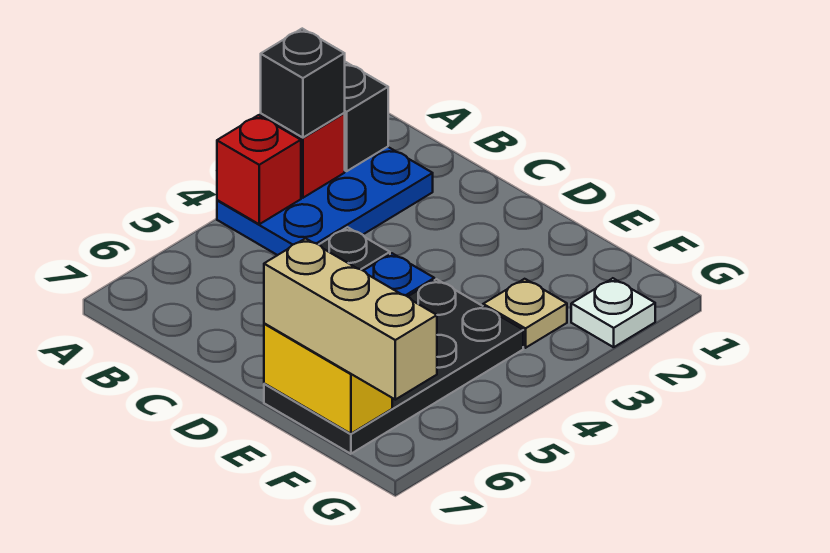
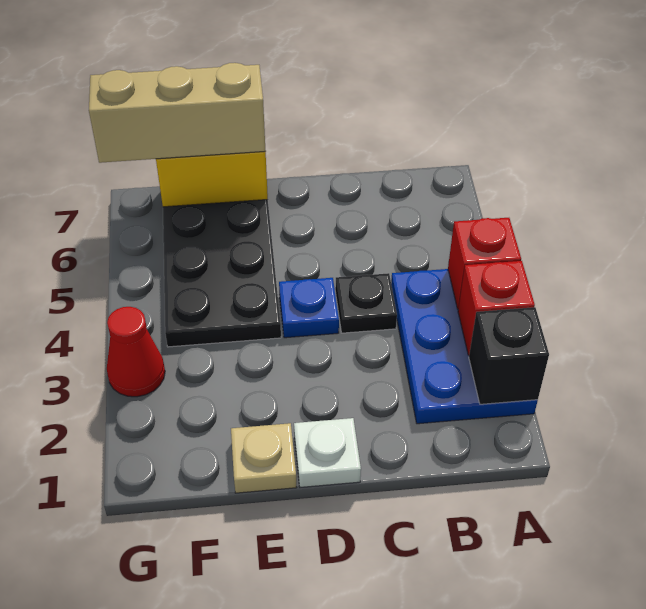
black brick A3 level 3 -> none
tan plate F3 level 1 -> tan plate E1 level 1
white plate G2 level 1 -> white plate D1 level 1
none -> red cone G3 level 1

